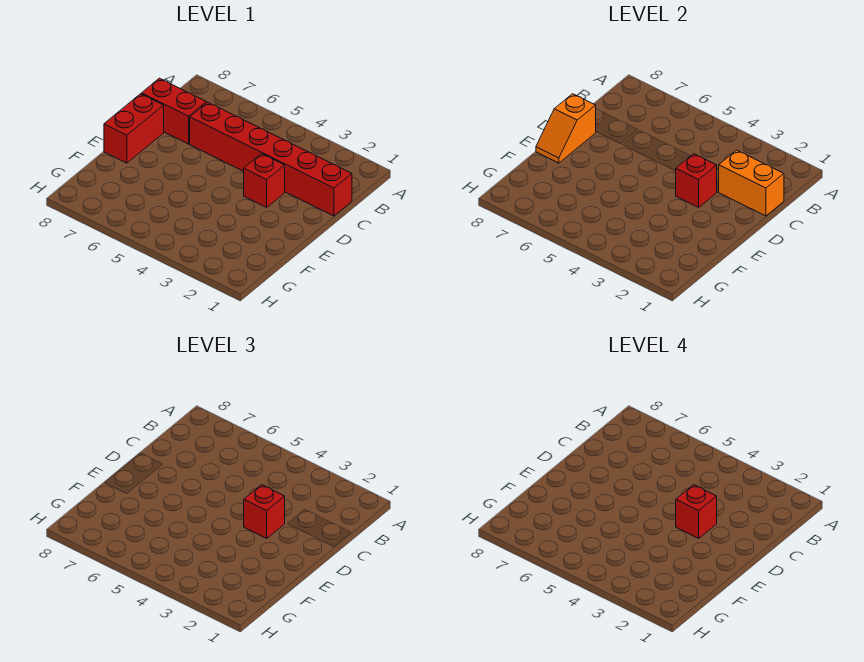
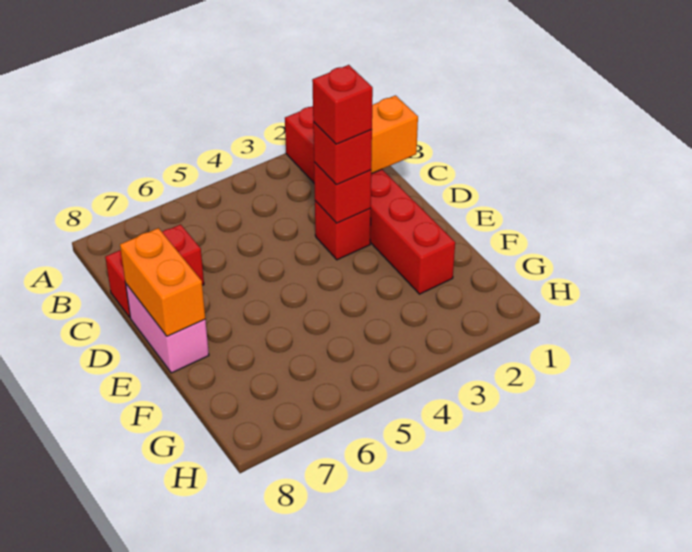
red brick C1:C6 level 1 -> red brick A2:F2 level 1
red brick D8:E8 level 1 -> pink brick D8:E8 level 1
orange slope D8:E8 level 2 top D -> orange brick D8:E8 level 2

